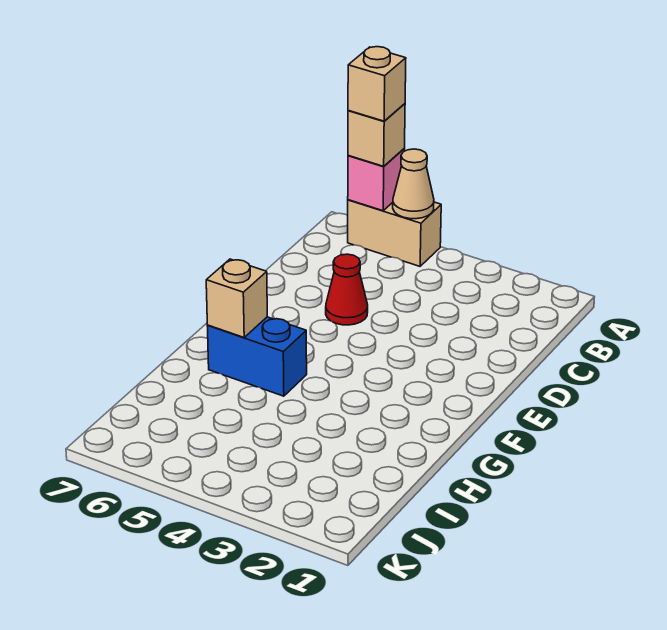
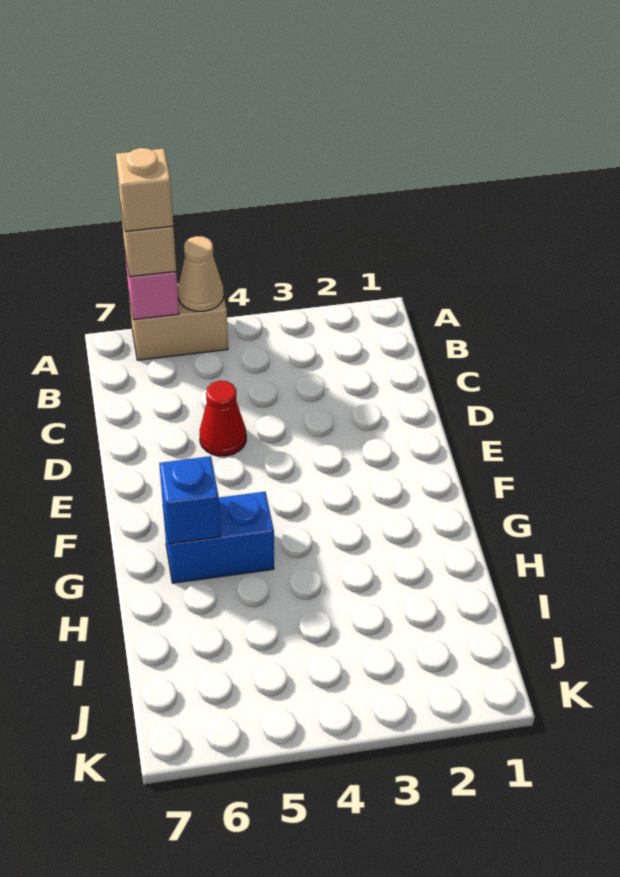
tan brick G6 level 2 -> blue brick G6 level 2

